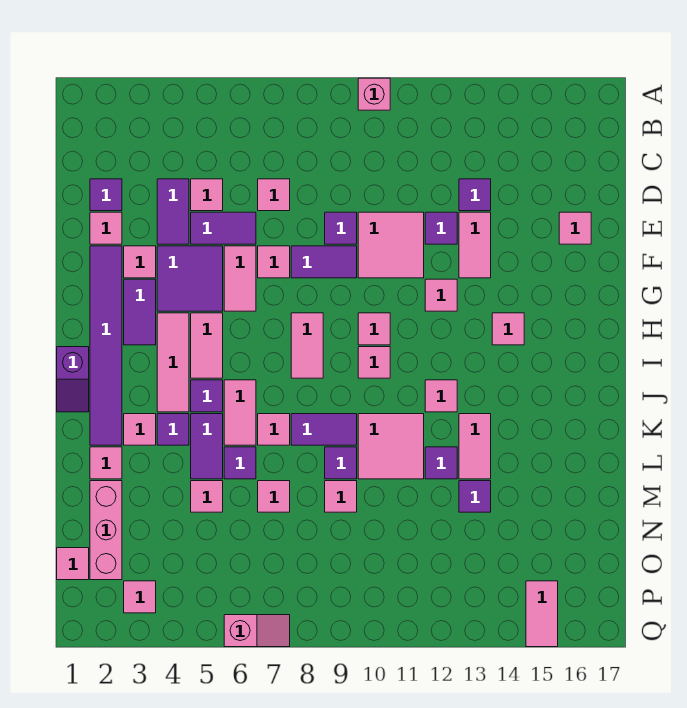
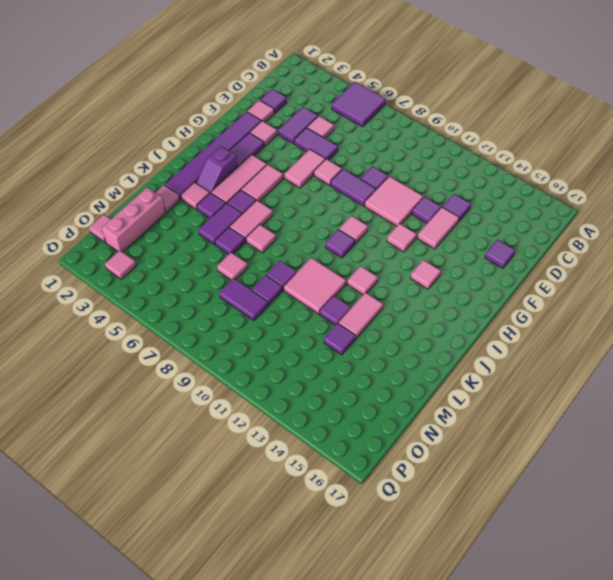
pink brick A10 level 1 -> none
pink tile D7 level 1 -> none
pink tile E16 level 1 -> purple tile E16 level 1
purple tile F4:G5 level 1 -> purple tile A5:B6 level 1
pink tile H8:I8 level 1 -> none
purple slope I1:J1 level 1 top I -> purple slope I3:J3 level 1 top I
pink tile I10 level 1 -> purple tile I10 level 1
purple tile K8:K9 level 1 -> purple tile N8:N9 level 1
pink tile M5 level 1 -> none
pink tile M9 level 1 -> purple tile M9 level 1
pink tile P15:Q15 level 1 -> none
pink slope Q6:Q7 level 1 top 6 -> none

